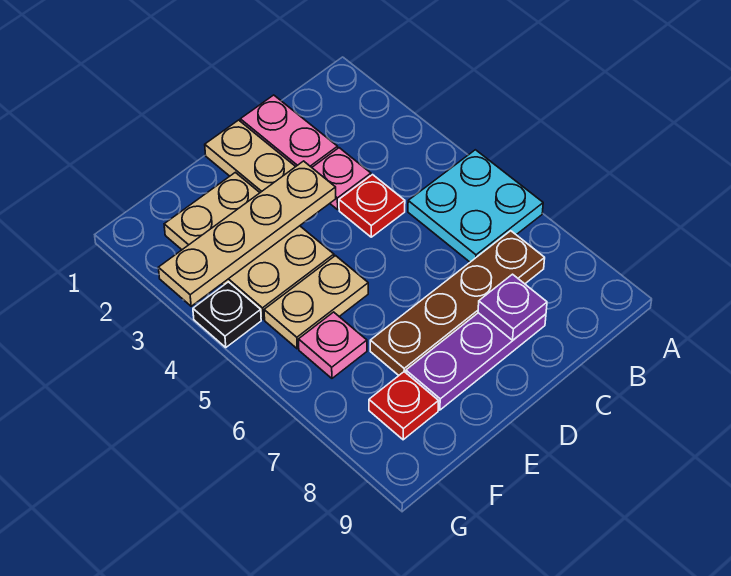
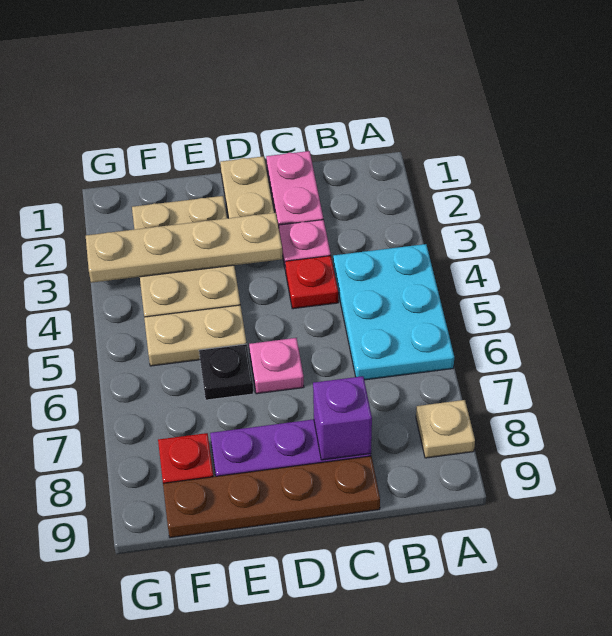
cyan plate A5:B6 level 1 -> cyan plate A4:B6 level 1
none -> tan plate A8 level 1
brown plate B7:E7 level 1 -> brown plate C9:F9 level 1
purple plate C8 level 2 -> purple brick C8 level 2
pink plate F6 level 1 -> pink plate D6 level 1
black plate G4 level 1 -> black plate E6 level 1

